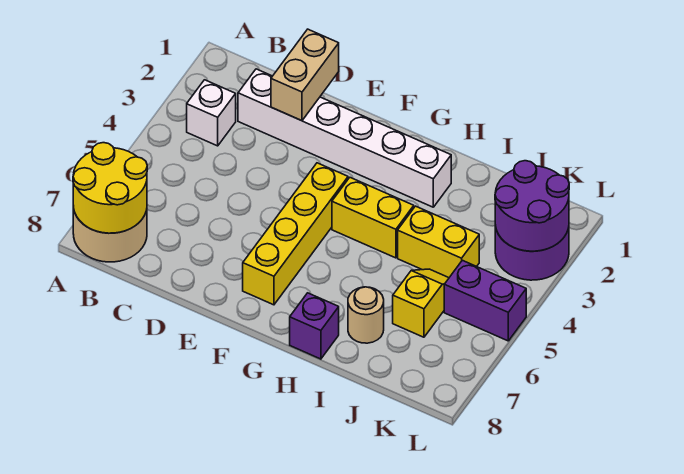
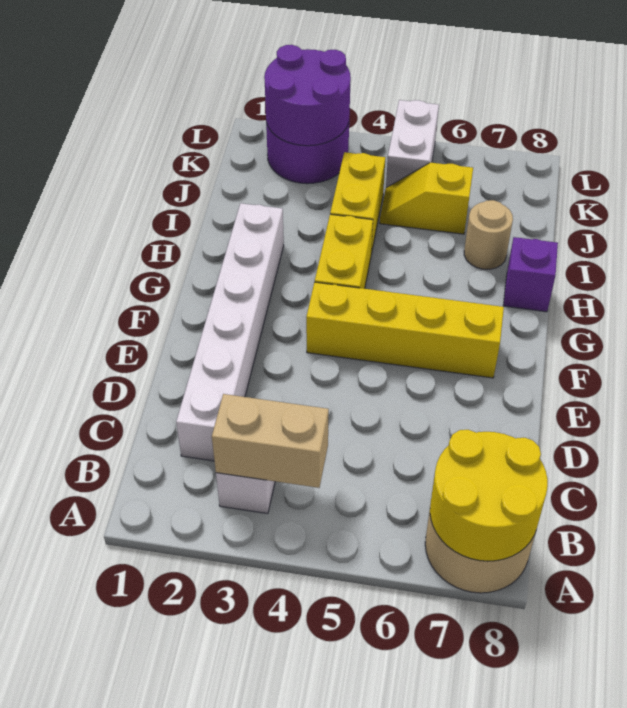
tan brick D1:D2 level 2 -> tan brick B3:B4 level 2
purple brick K5:L5 level 1 -> white brick K5:L5 level 1

